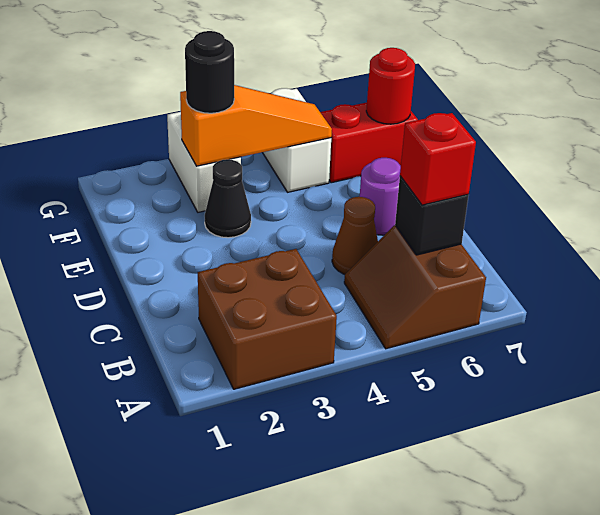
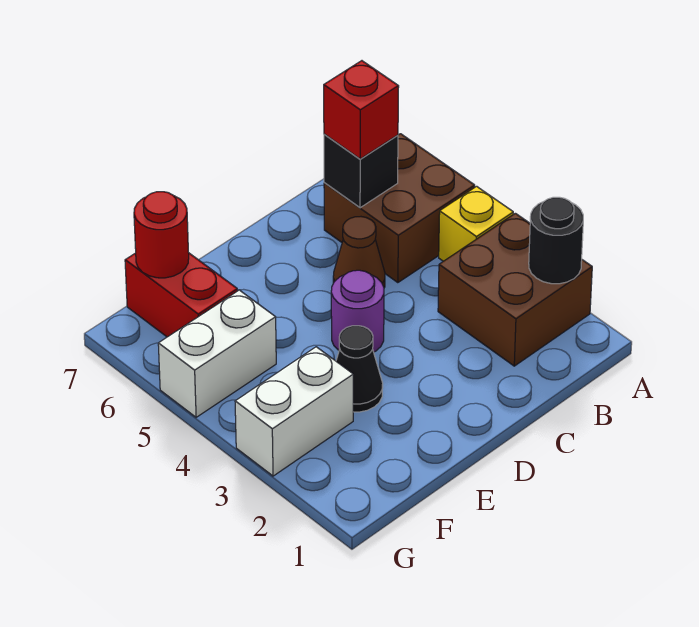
none -> yellow brick A4 level 1
brown slope A5:B6 level 1 top 6 -> brown brick A5:B6 level 1
purple round brick D6 level 1 -> purple round brick D4 level 1
orange slope F3:F5 level 2 top 3 -> none
black round brick F3 level 3 -> black round brick A2 level 2

